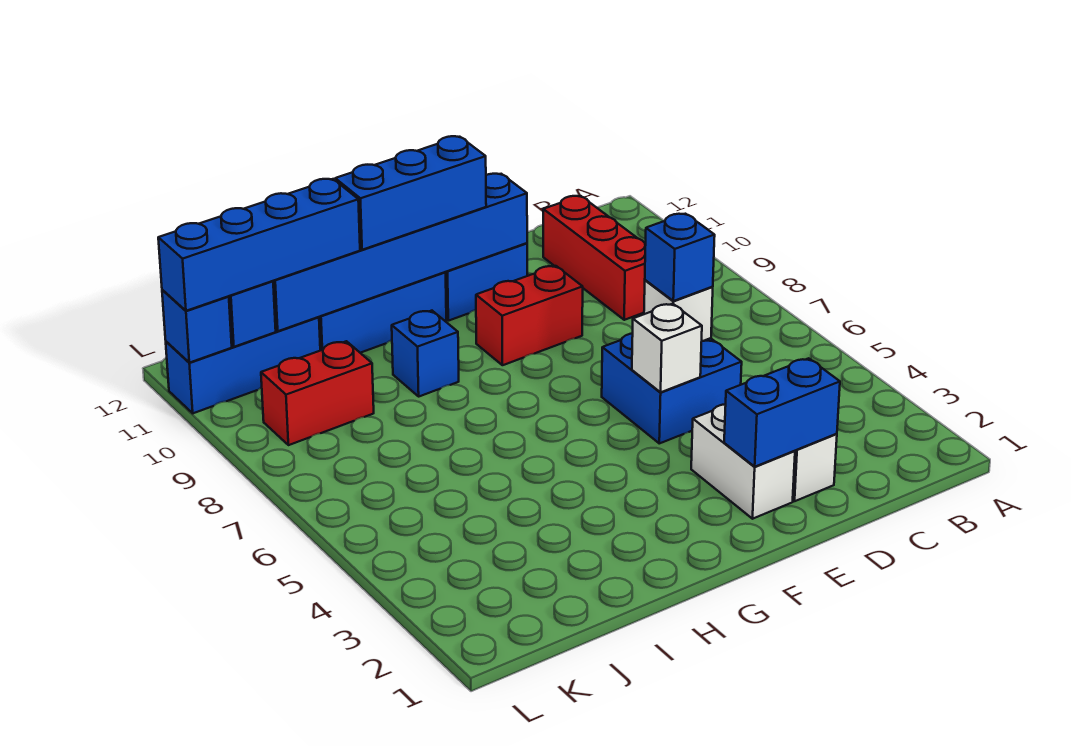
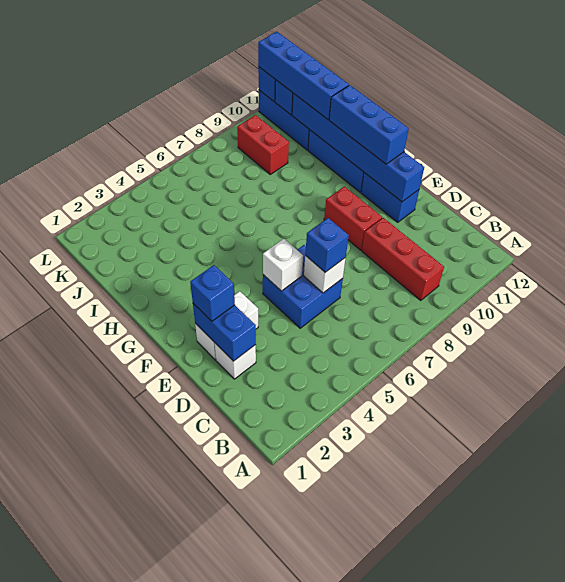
red brick C9:C11 level 1 -> red brick B9:D9 level 1
blue brick H9 level 1 -> blue brick E2 level 3

